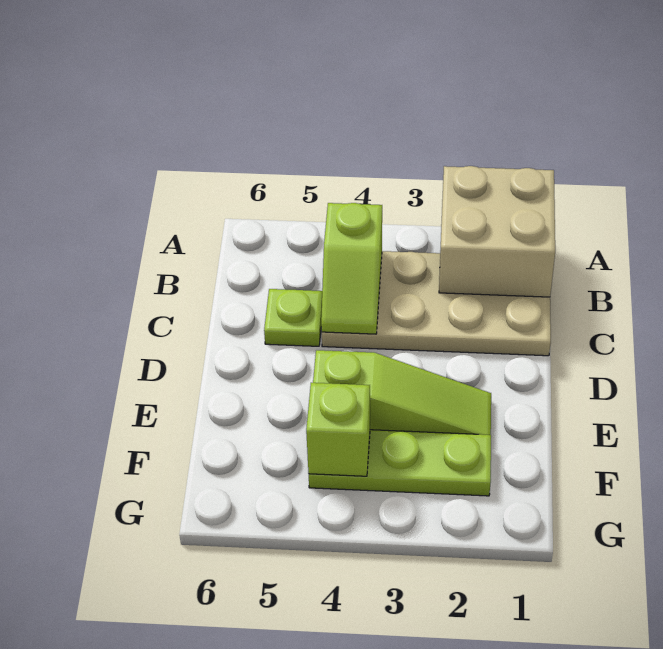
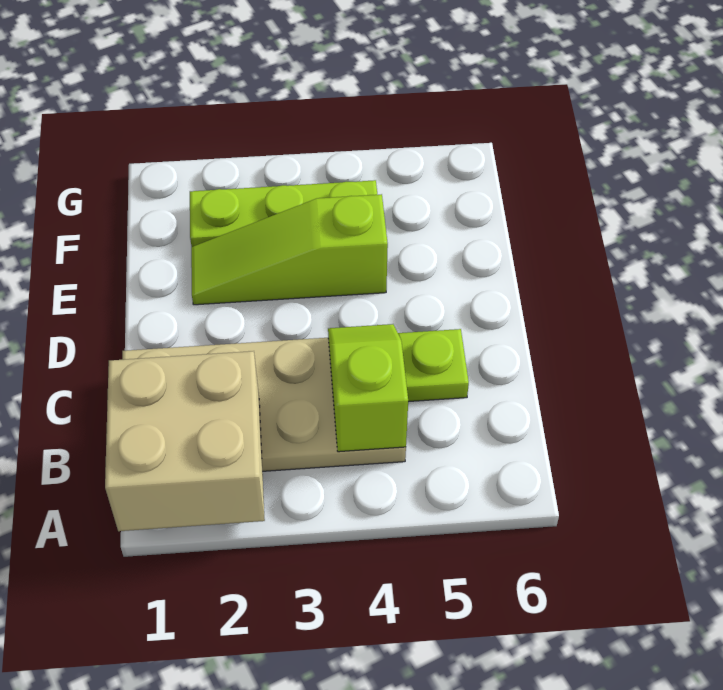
lime brick F4 level 2 -> none

